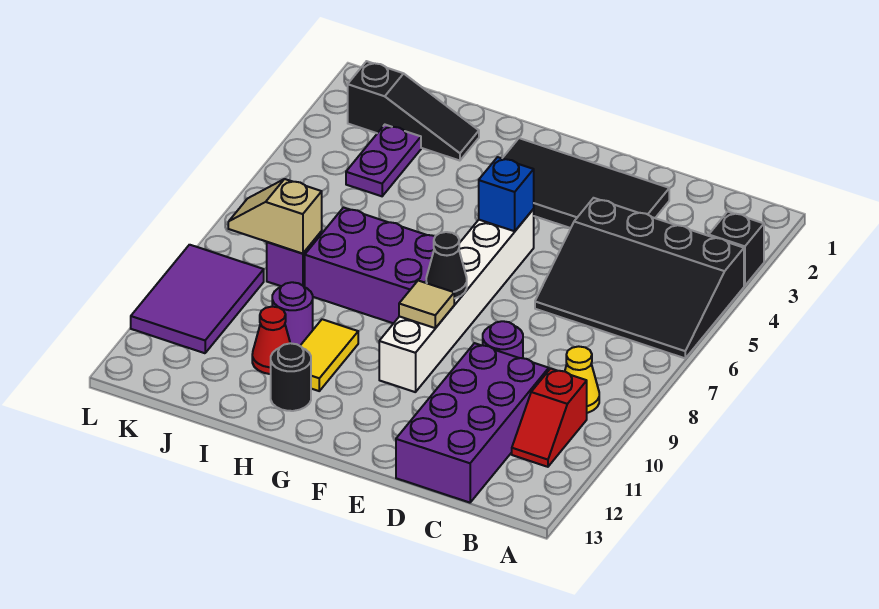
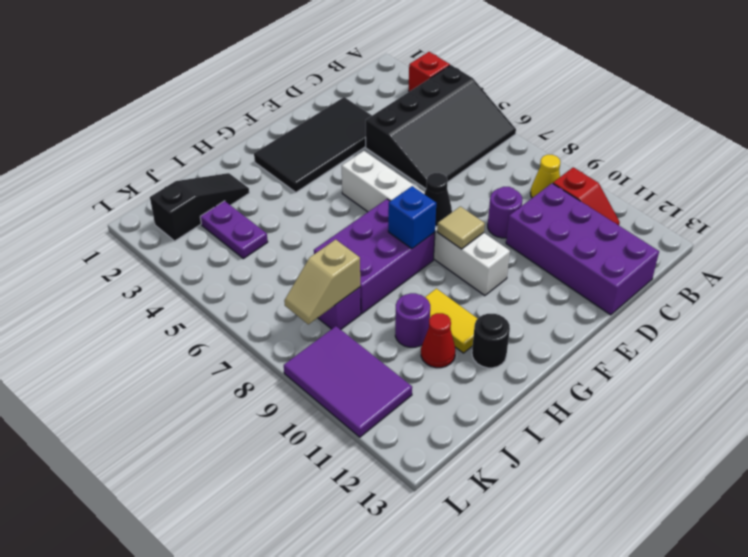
black brick A3 level 1 -> red brick A3 level 1
blue brick F5 level 2 -> blue brick G8 level 2

